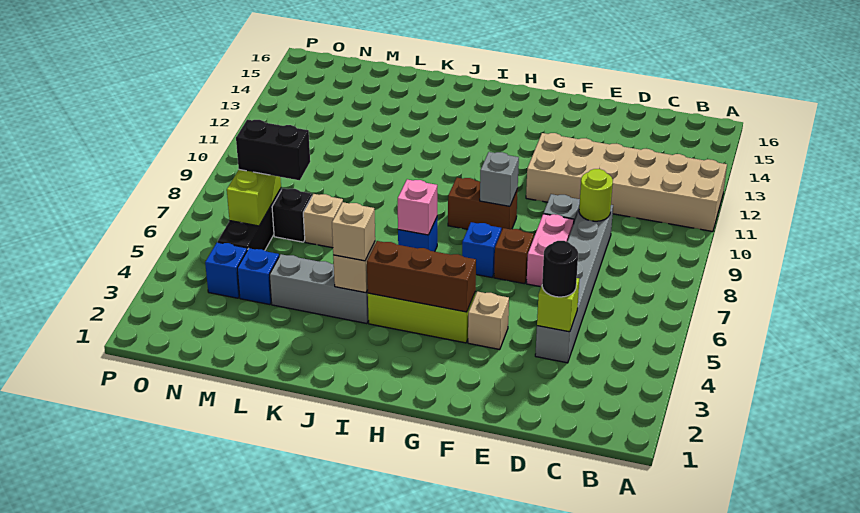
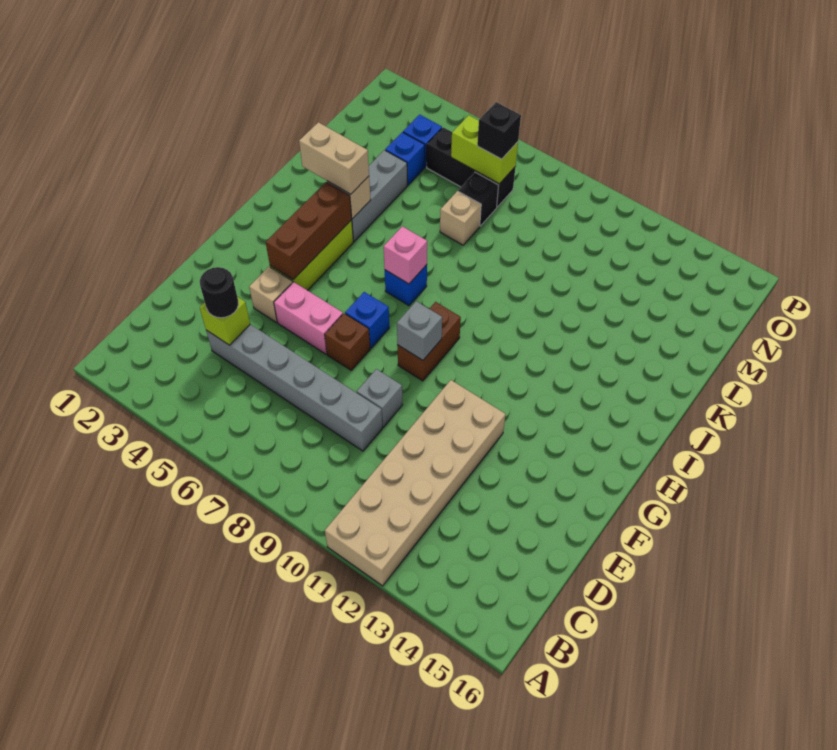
lime round brick D9 level 2 -> none
pink brick E7:E8 level 1 -> pink brick F5:F6 level 1
tan brick J4 level 3 -> tan brick J3:J4 level 3
black brick M7:N7 level 3 -> black brick N7 level 3

